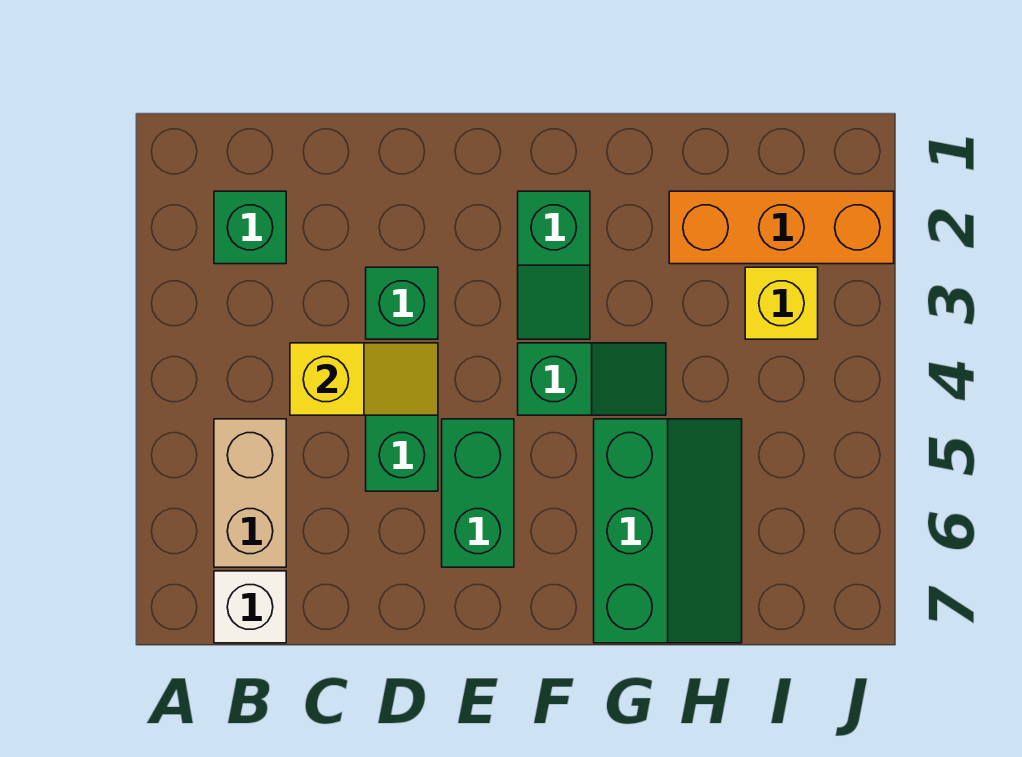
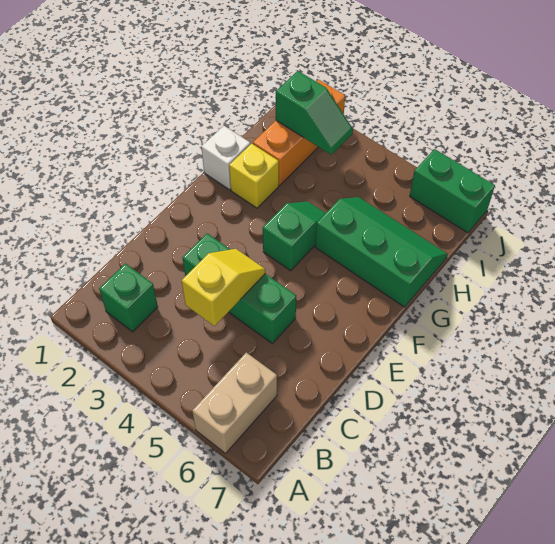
tan brick B5:B6 level 1 -> tan brick A6:B6 level 1
white brick B7 level 1 -> white brick G1 level 1
green brick E5:E6 level 1 -> green brick J6:J7 level 1
green slope F2:F3 level 1 top 2 -> green slope I2:I3 level 2 top 2
yellow brick I3 level 1 -> yellow brick G2 level 1

